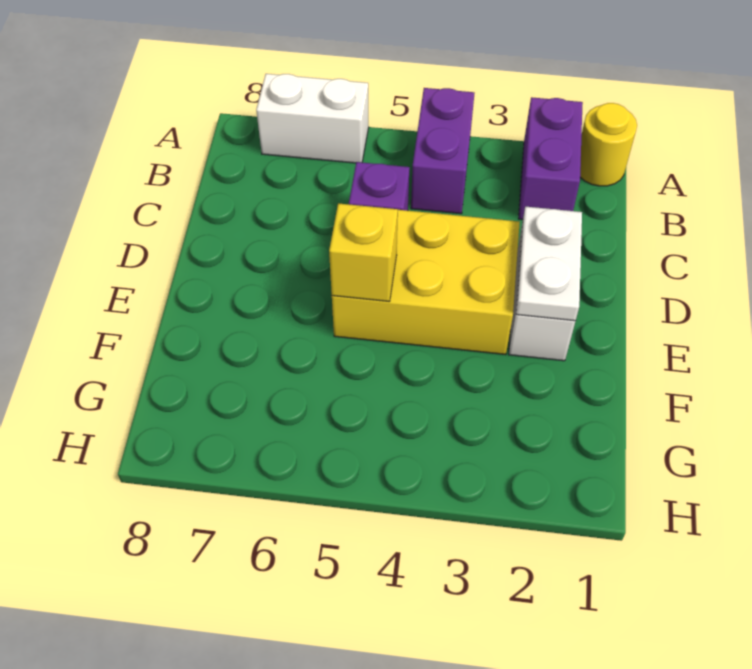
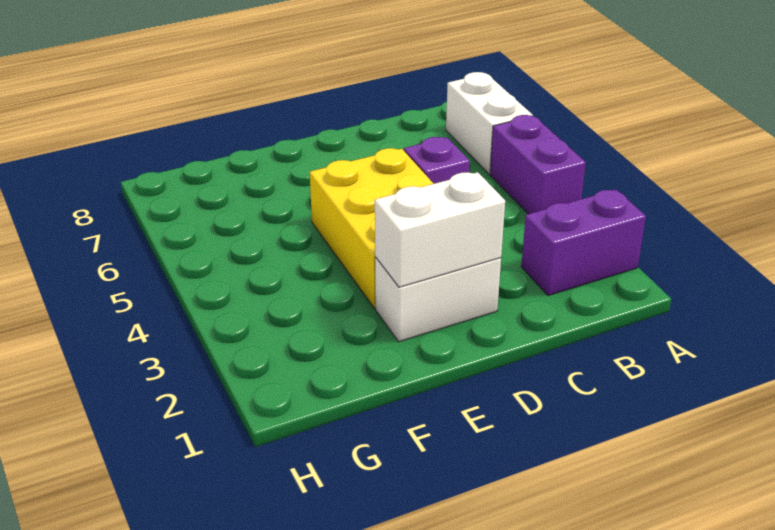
yellow round brick A1 level 1 -> none
purple brick A4:B4 level 1 -> purple brick A4:A5 level 1
white plate D2:E2 level 2 -> white brick D2:E2 level 2
yellow brick E5 level 2 -> none

